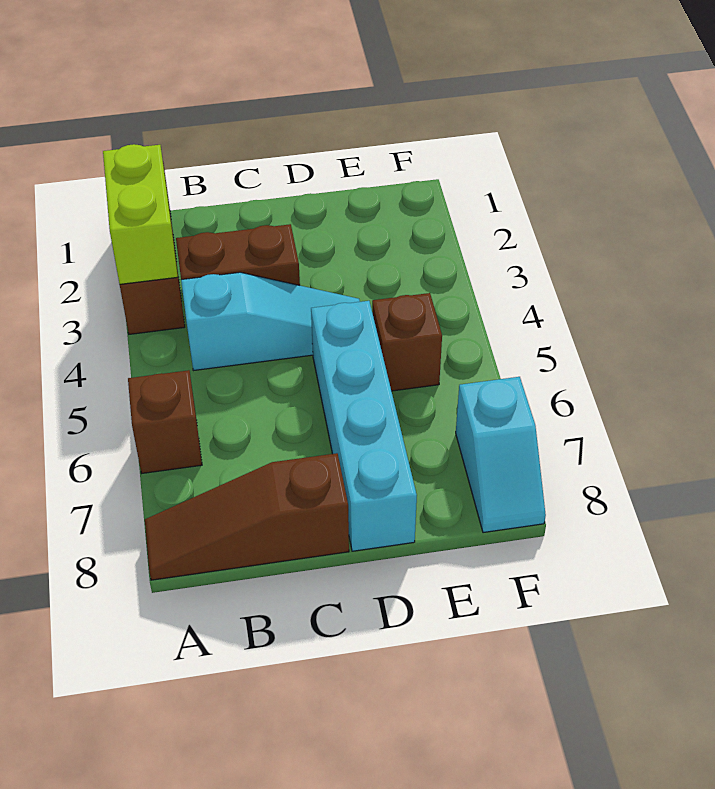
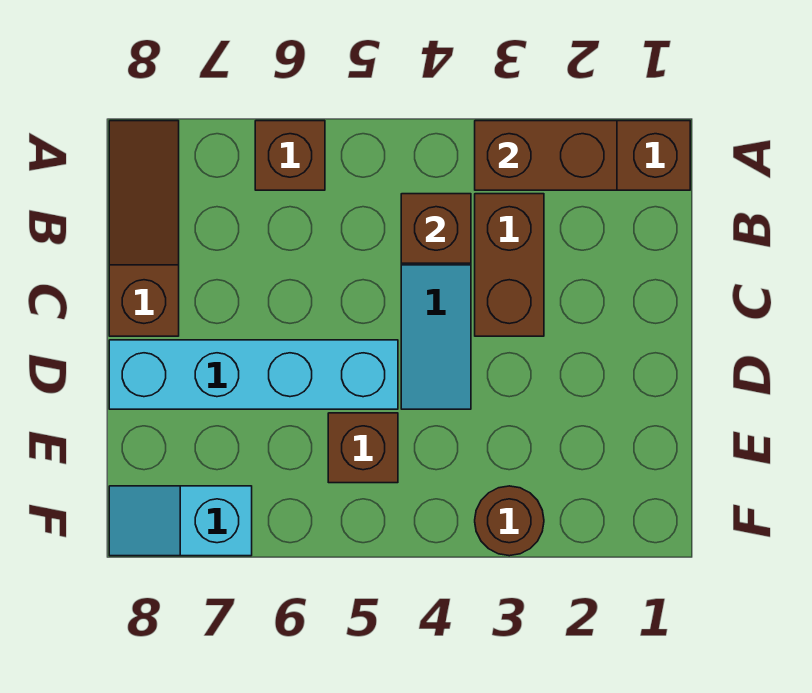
lime brick A2:A3 level 2 -> brown brick A2:A3 level 2
none -> brown brick B4 level 2
none -> brown round brick F3 level 1

